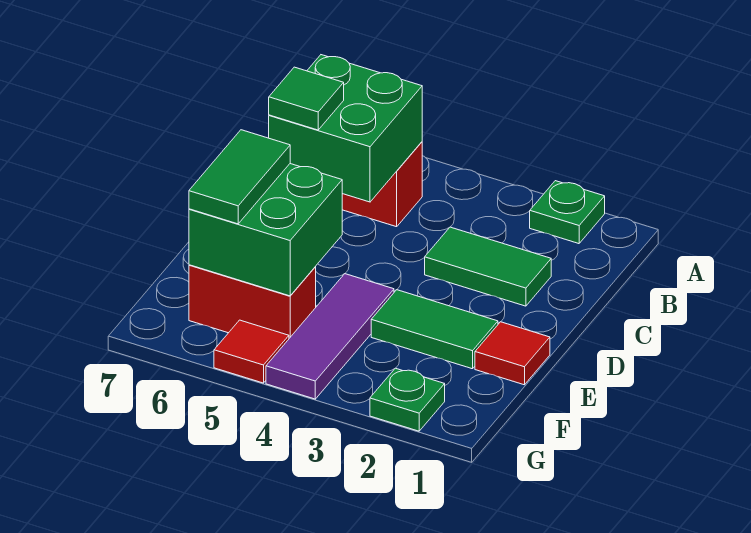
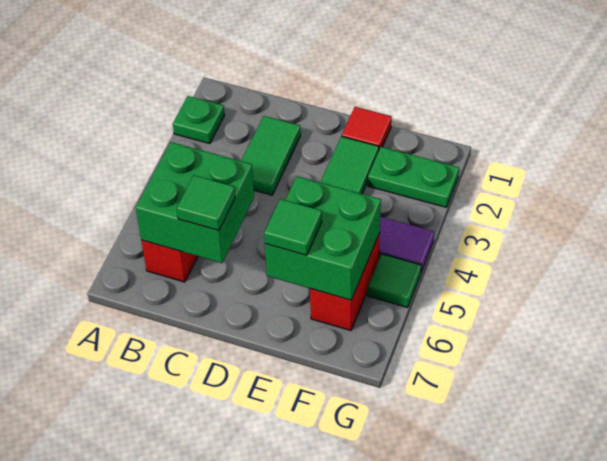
green tile E6:F6 level 3 -> green tile E6 level 3
green plate G2 level 1 -> green plate F2:G2 level 1
red tile G5 level 1 -> green tile G5 level 1

